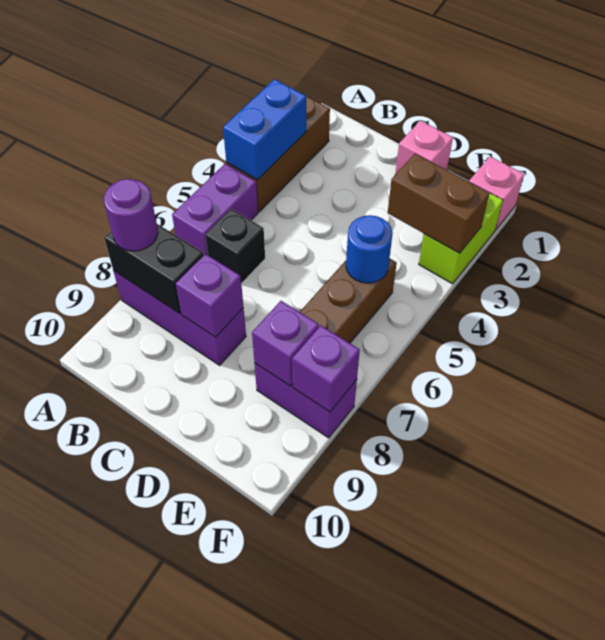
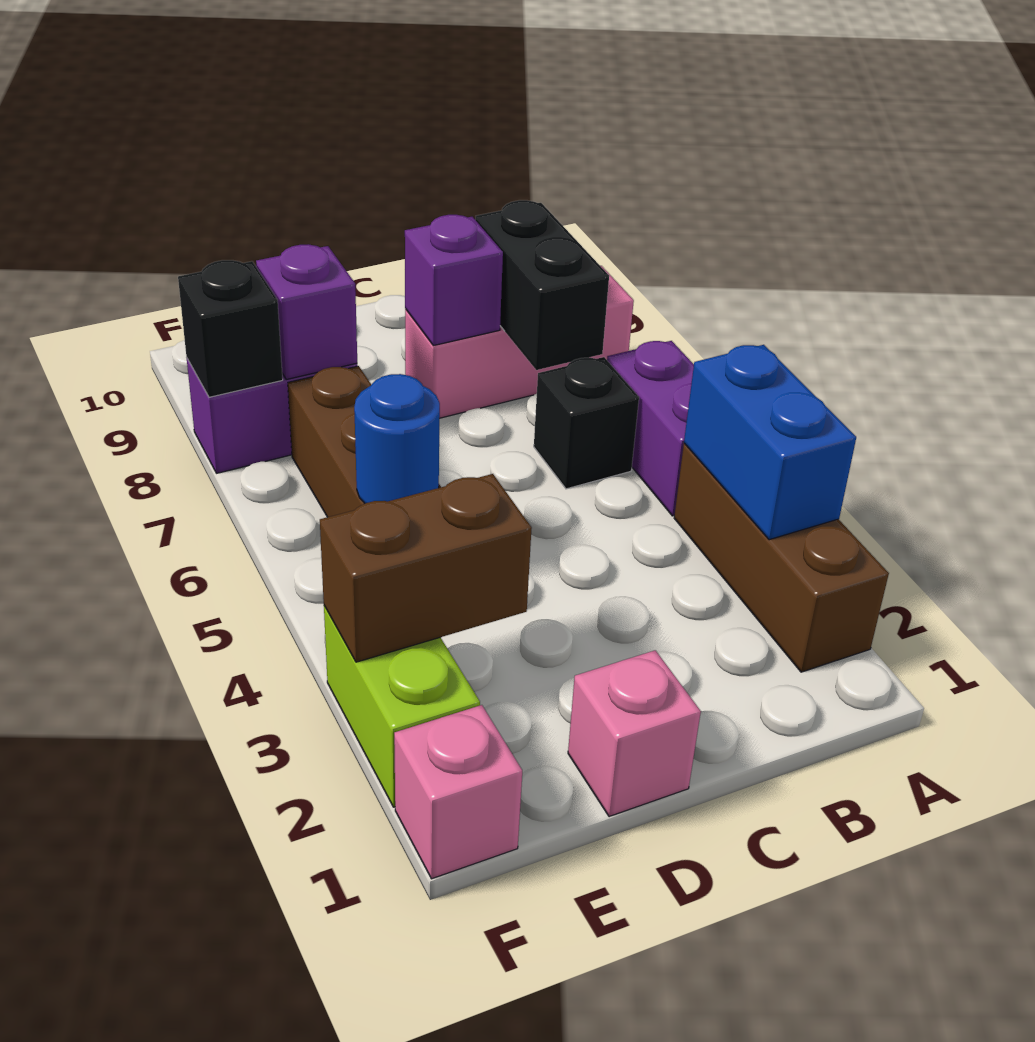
purple brick A8:C8 level 1 -> pink brick A8:C8 level 1
black brick A8:B8 level 2 -> black brick B7:B8 level 2
purple round brick A8 level 3 -> none
purple brick F8 level 2 -> black brick F8 level 2

